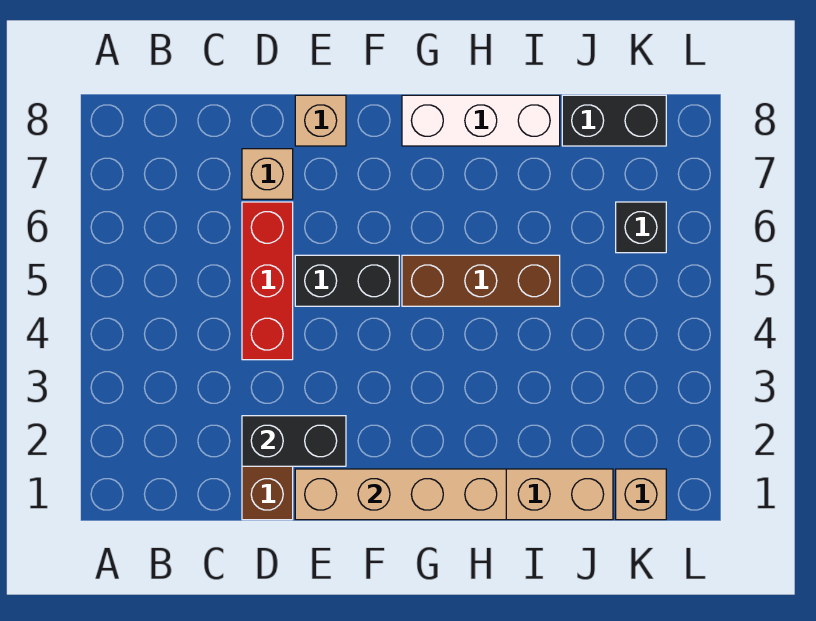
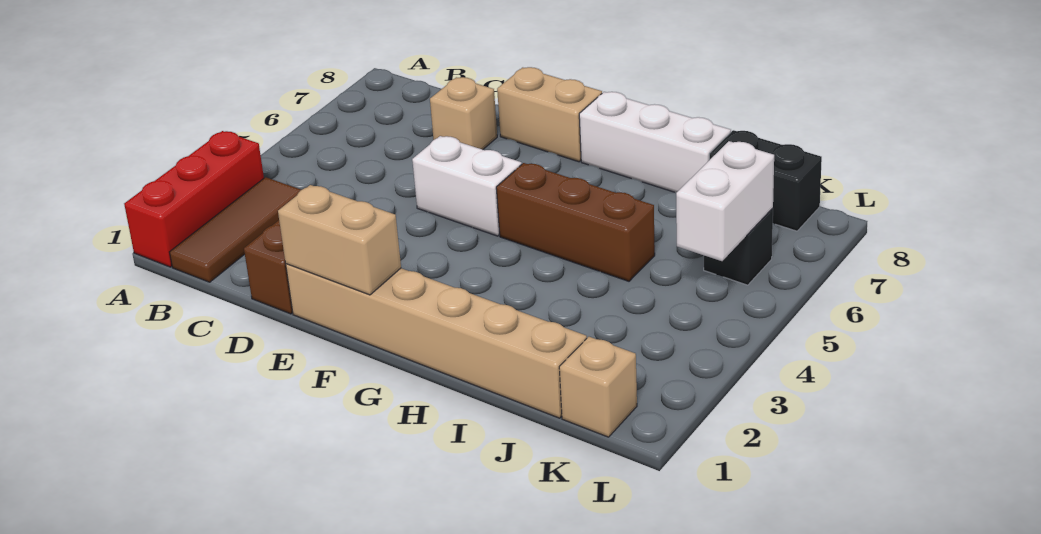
none -> brown tile B1:B3 level 1
black brick D2:E2 level 2 -> none
red brick D4:D6 level 1 -> red brick A1:A3 level 1
tan brick E1:H1 level 2 -> tan brick E1:F1 level 2
black brick E5:F5 level 1 -> white brick E5:F5 level 1
tan brick E8 level 1 -> tan brick E8:F8 level 1
none -> white brick K5:K6 level 2

